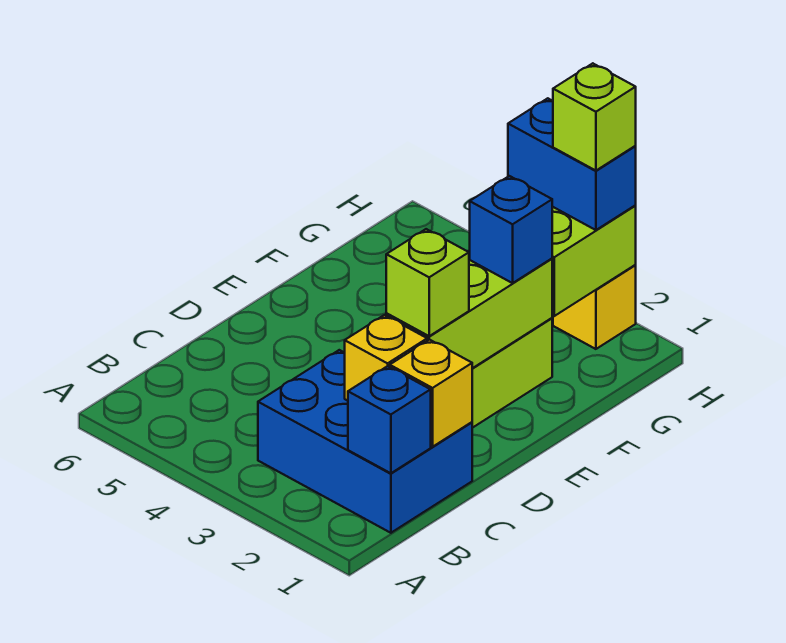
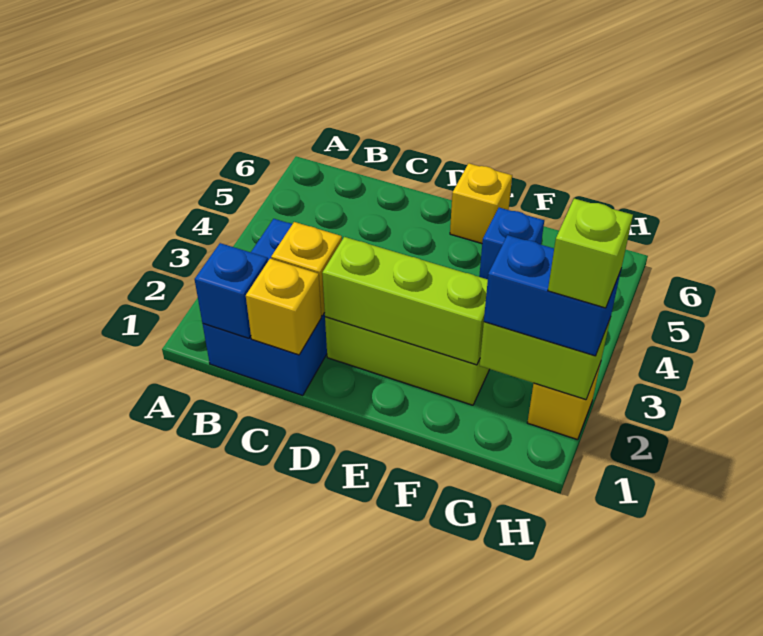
lime brick D2 level 3 -> none
none -> yellow brick E6 level 1
blue brick F2 level 3 -> blue brick F5 level 1
blue brick H2:H3 level 3 -> blue brick G2:H2 level 3

